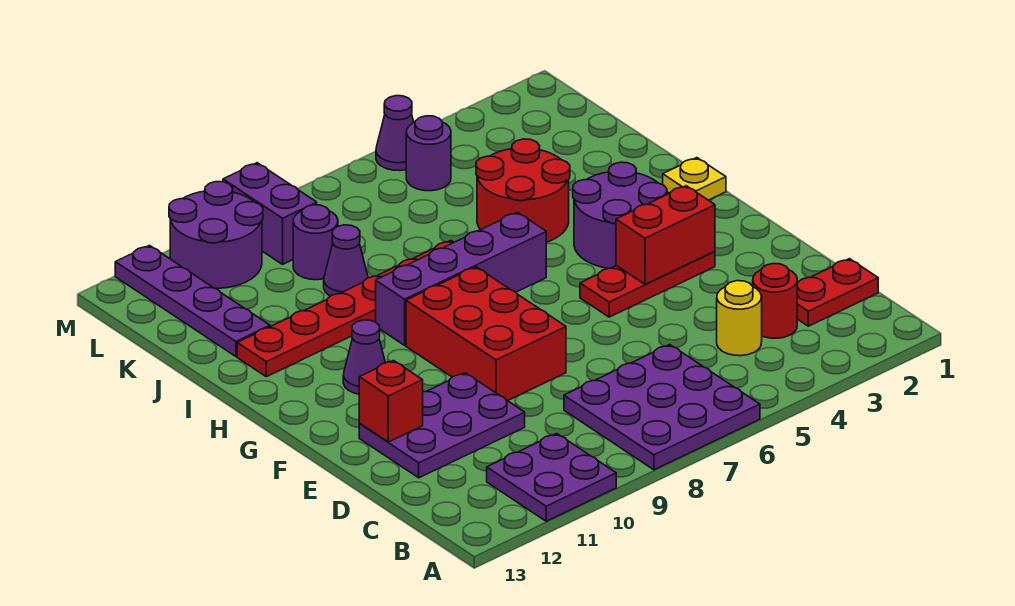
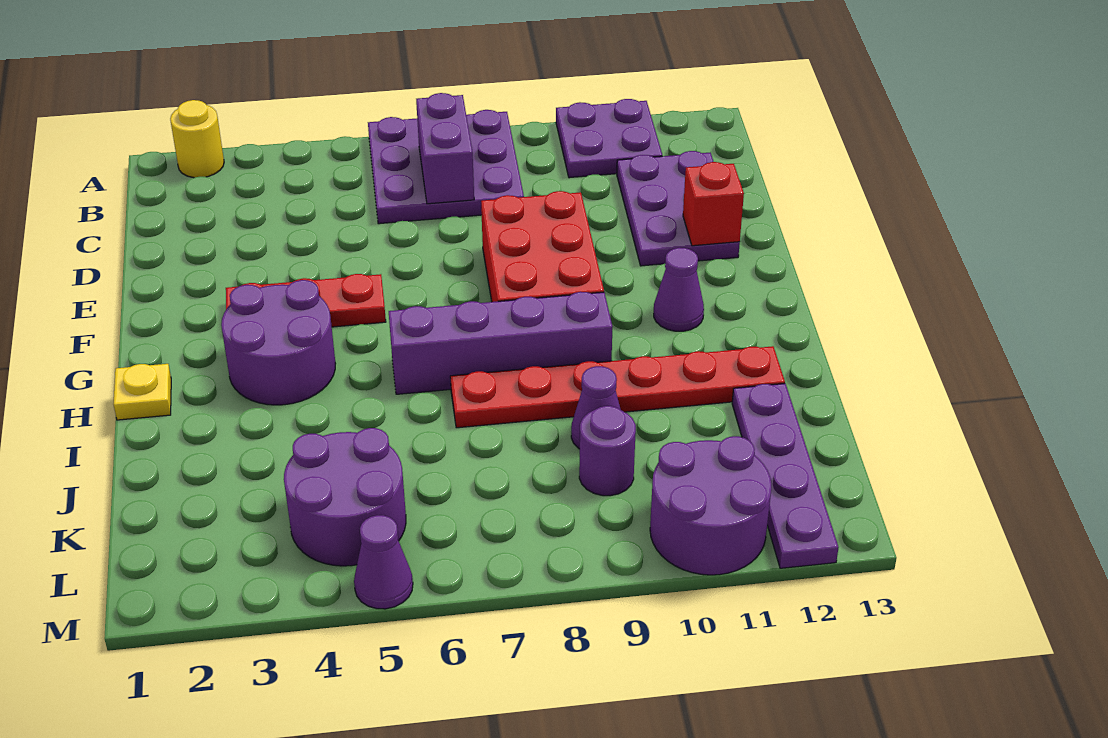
red plate C1:C2 level 1 -> none
red round brick C3 level 1 -> none
yellow round brick C4 level 1 -> yellow round brick A2 level 1
purple plate D10:E12 level 1 -> purple plate C11:E12 level 1
red brick F3:F4 level 2 -> none
red round brick I4:J5 level 1 -> none
purple round brick L5 level 1 -> purple round brick K4:L5 level 1
purple brick L9:M9 level 1 -> purple brick B7:C7 level 2

